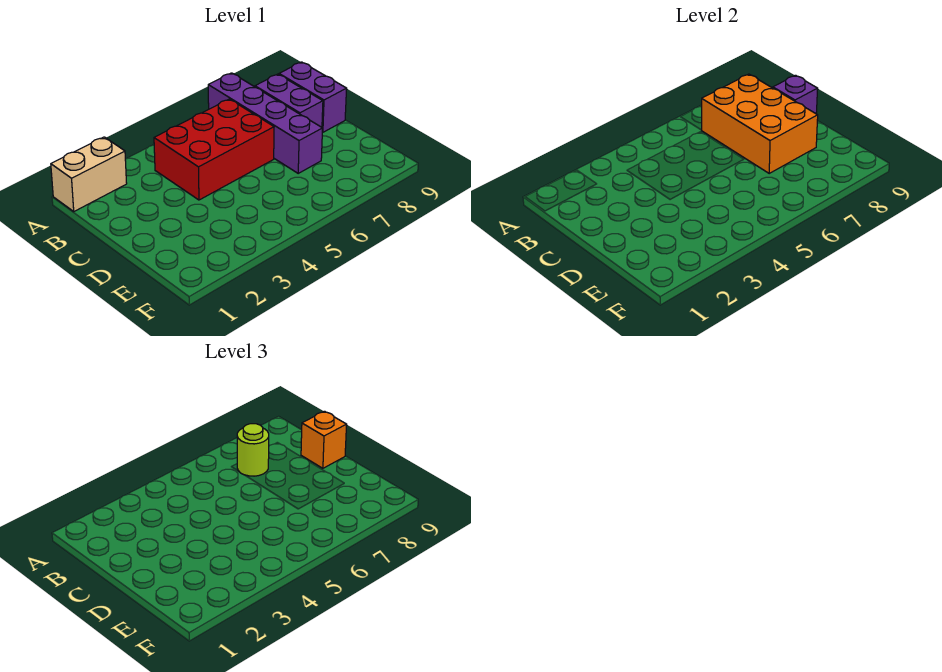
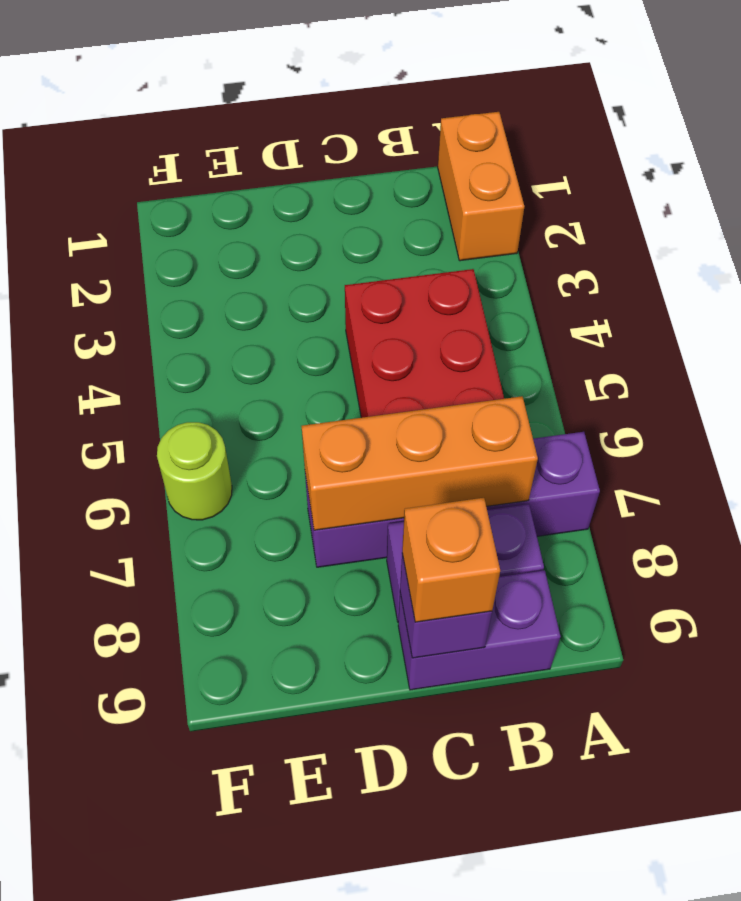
tan brick A1:A2 level 1 -> orange brick A1:A2 level 1
orange brick B7:D8 level 2 -> orange brick B7:D7 level 2
lime round brick B7 level 3 -> lime round brick F6 level 1

